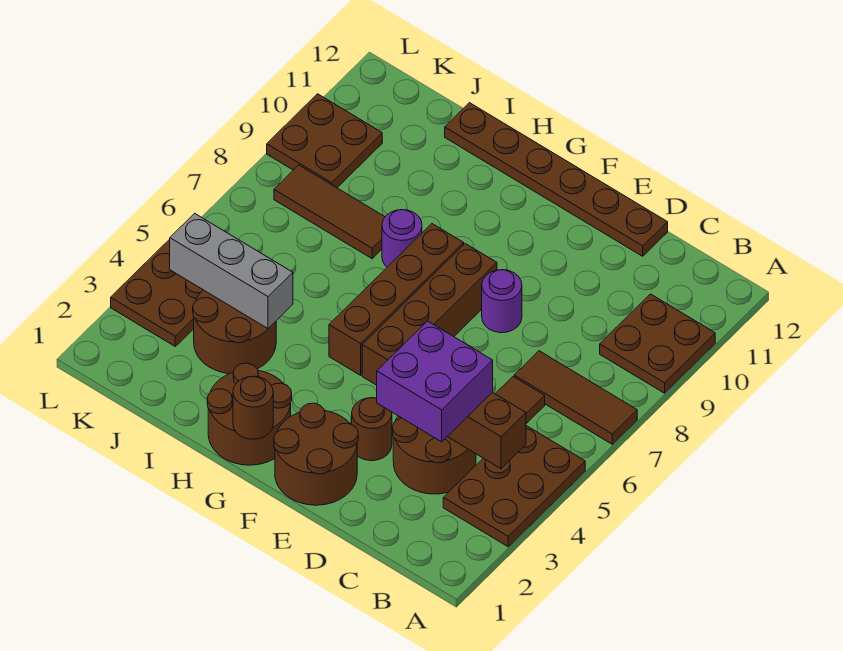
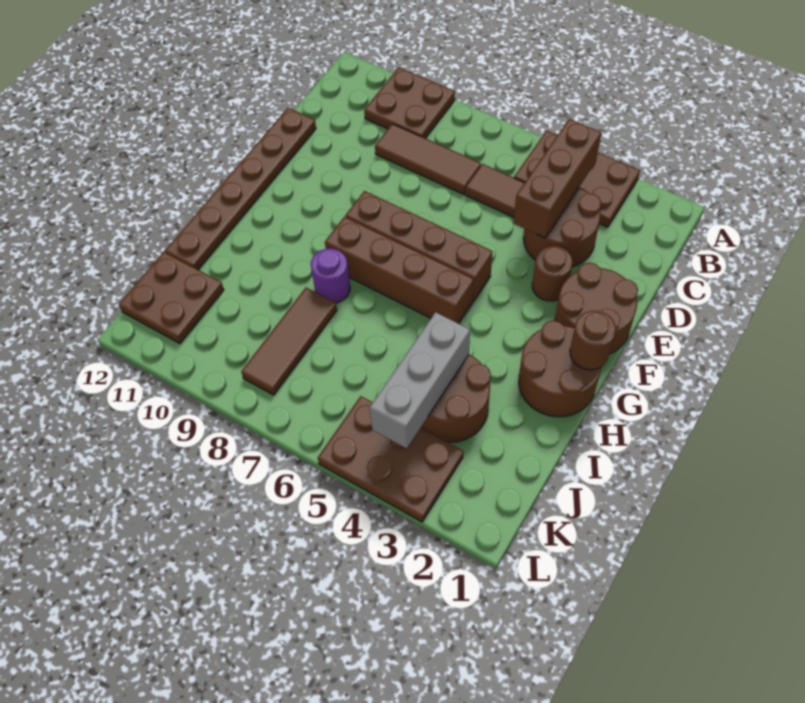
brown tile A7:C7 level 1 -> brown tile C7:C9 level 1
purple brick C3:D4 level 3 -> none
purple round brick E8 level 1 -> none
brown plate K9:L10 level 1 -> brown plate J11:K12 level 1

